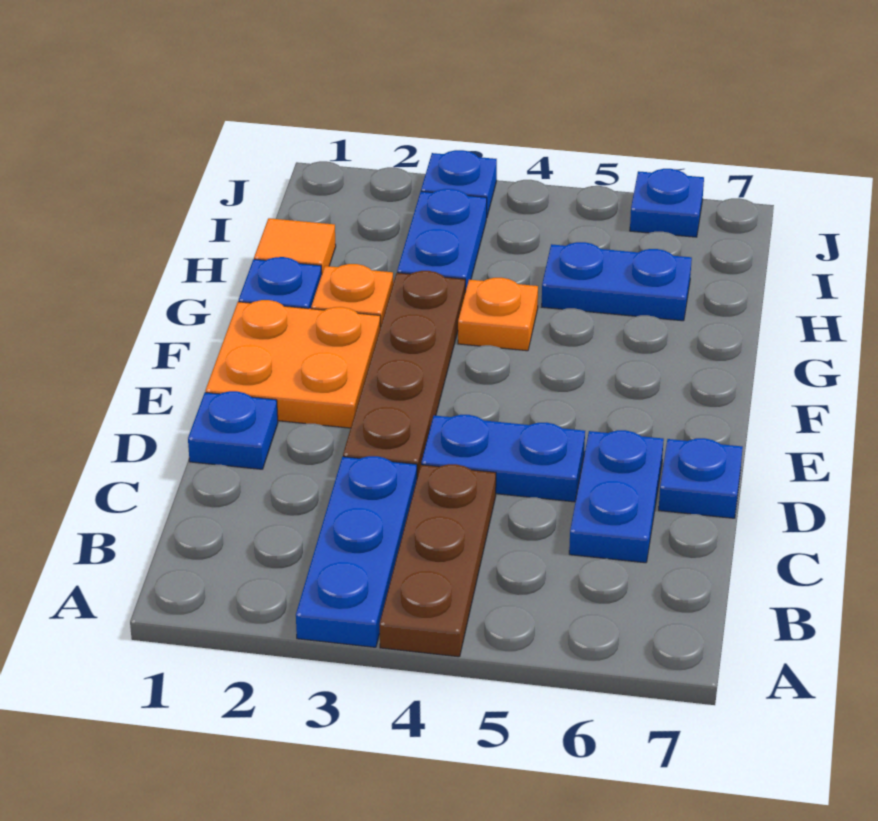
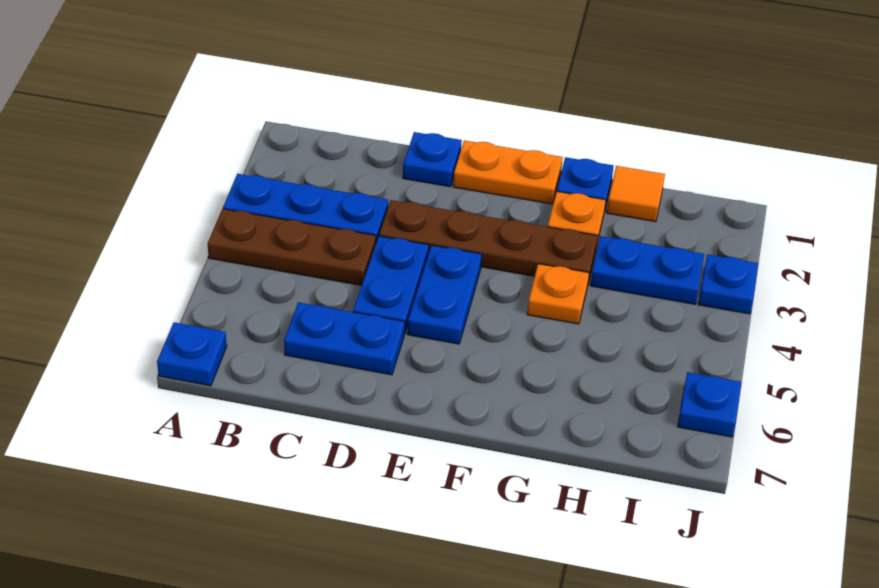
blue plate D7 level 1 -> blue plate A7 level 1
orange plate E1:F2 level 1 -> orange plate E1:F1 level 1
blue plate H5:H6 level 1 -> blue plate E4:E5 level 1

